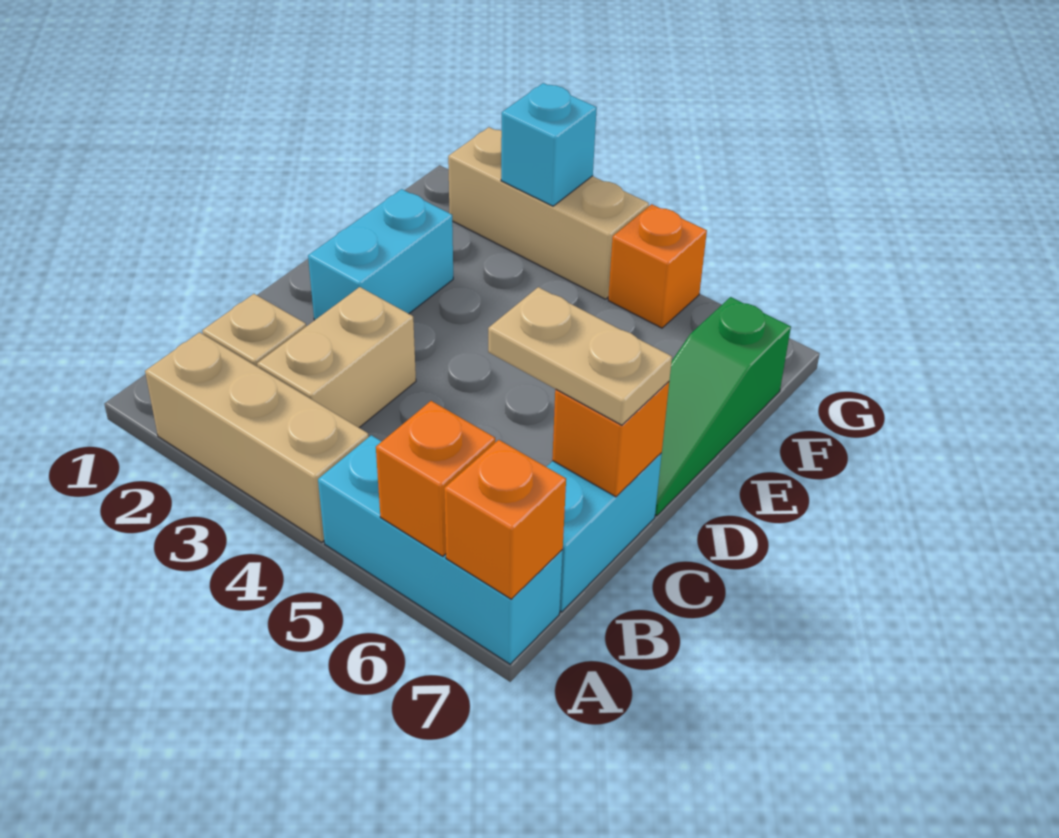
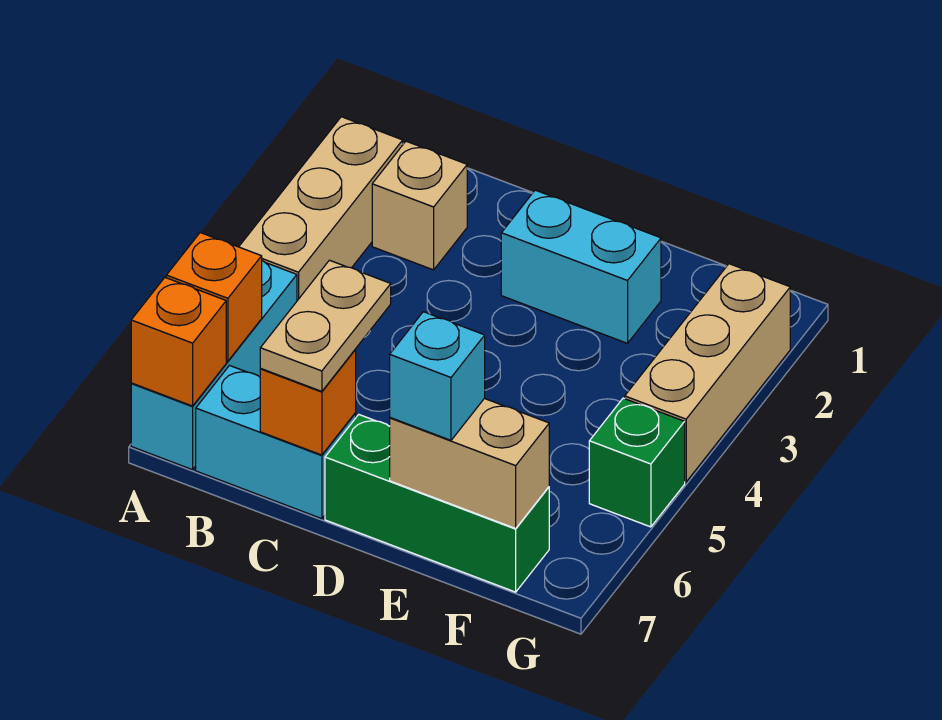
tan brick B3:C3 level 1 -> tan brick E7:F7 level 2
green slope D7:F7 level 1 top F -> green brick D7:F7 level 1
cyan brick G3 level 2 -> cyan brick E7 level 3
orange brick G5 level 1 -> green brick G5 level 1

